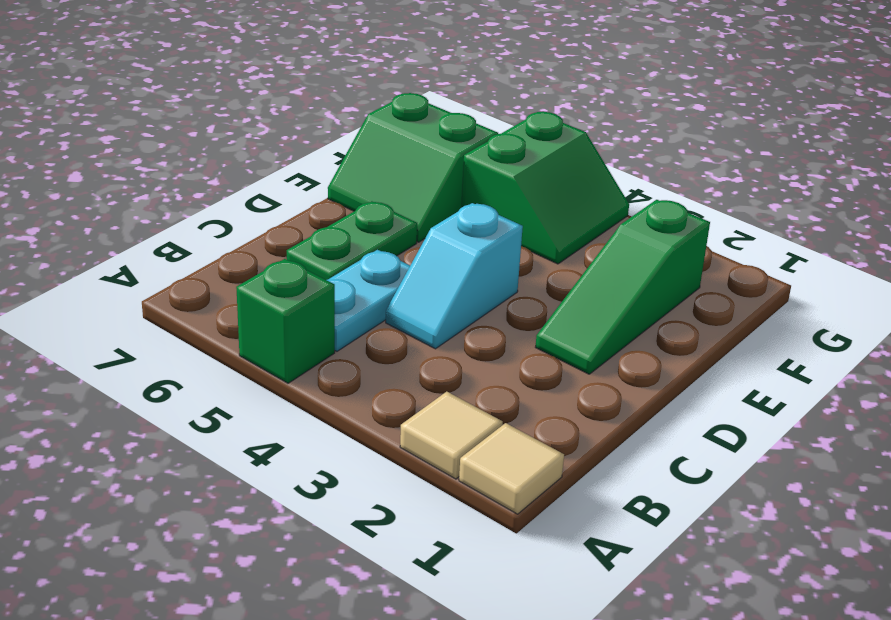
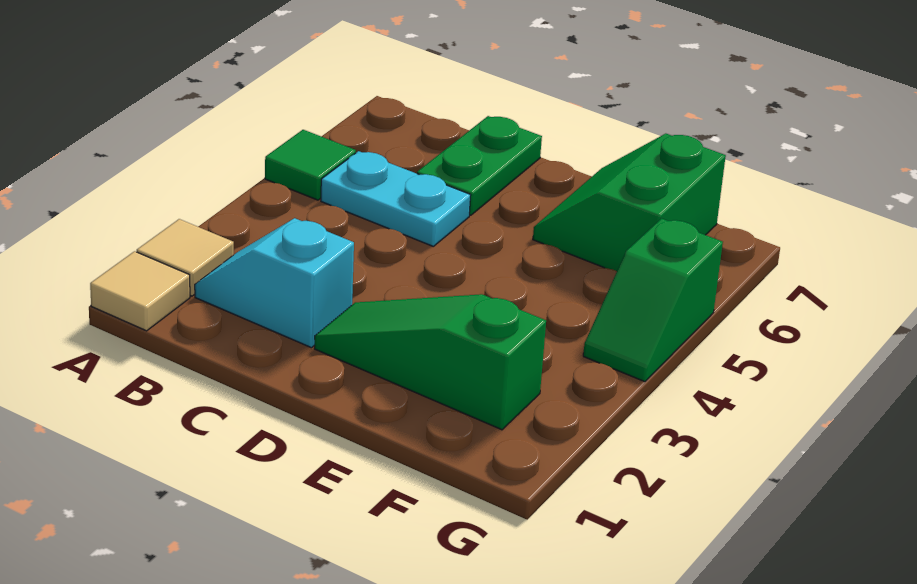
green brick A5 level 1 -> green tile A5 level 1
cyan slope C4:D4 level 1 top D -> cyan slope B2:C2 level 1 top C
green plate C6:D6 level 1 -> green plate C6:C7 level 1
green slope F4:G5 level 1 top 5 -> green slope G4:G5 level 1 top 5

